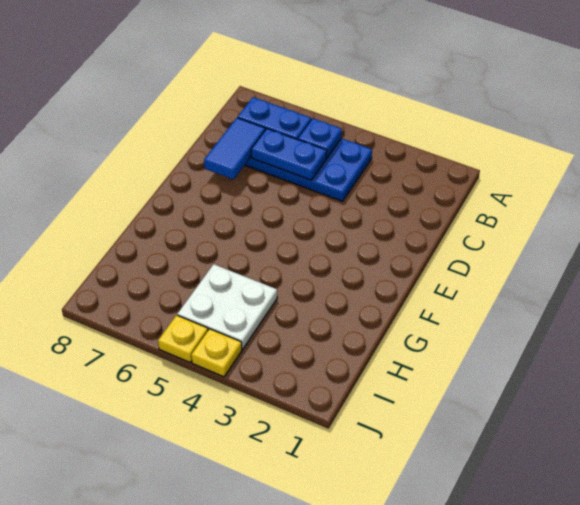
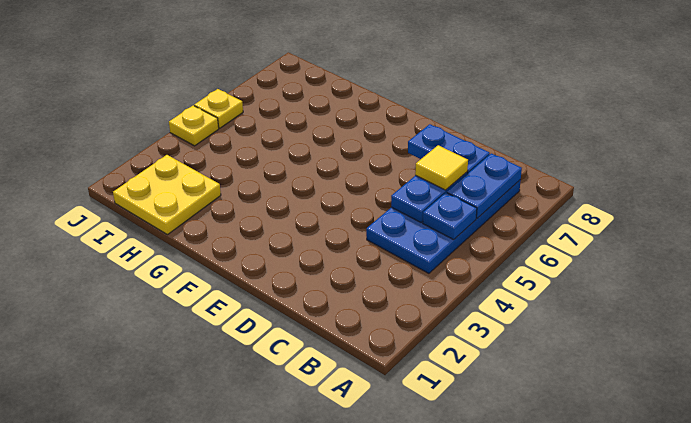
none -> yellow tile C6 level 3
blue tile C7:D7 level 2 -> blue plate C7:D7 level 2
none -> yellow plate H1:I2 level 1
white plate H4:I5 level 1 -> none

